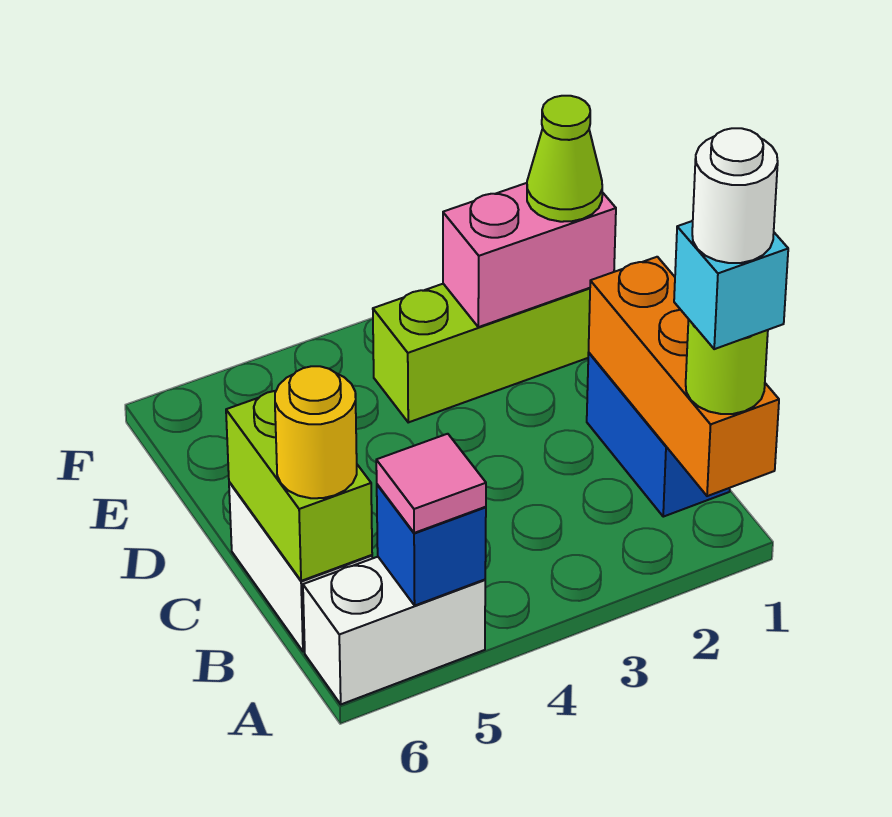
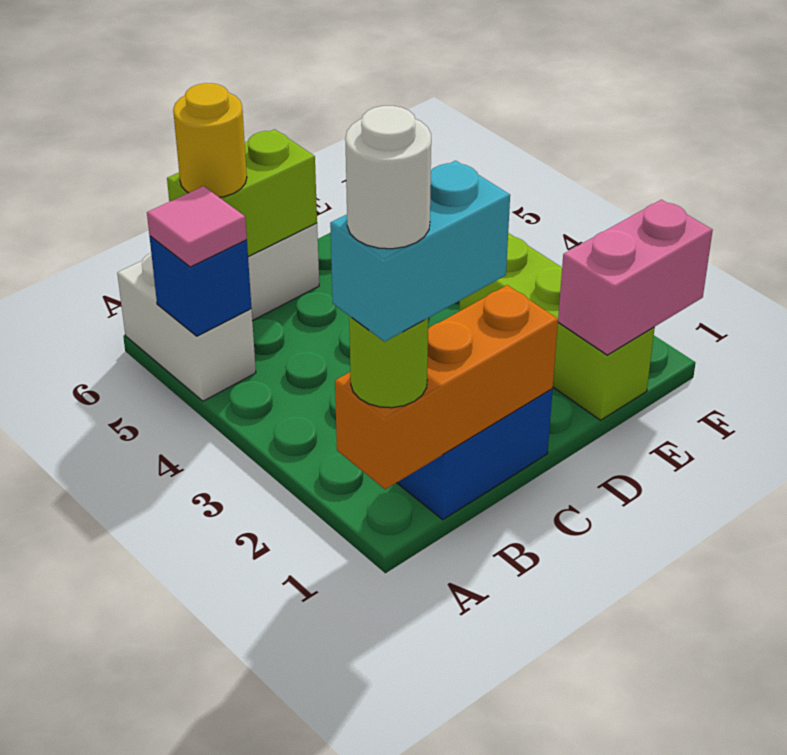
cyan brick A1 level 4 -> cyan brick A1:B1 level 4
pink brick E1:E2 level 2 -> pink brick E1:F1 level 2
lime cone E1 level 3 -> none

